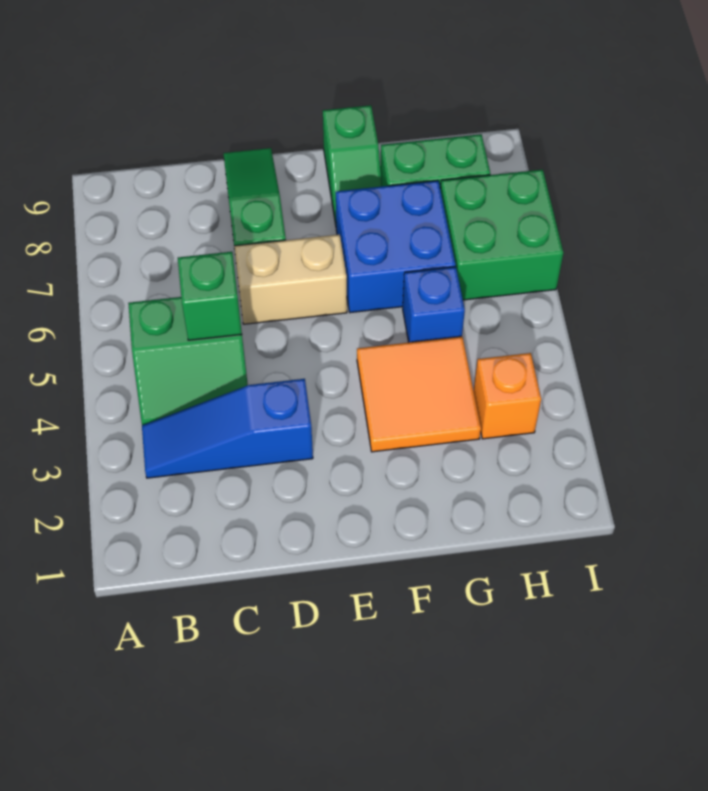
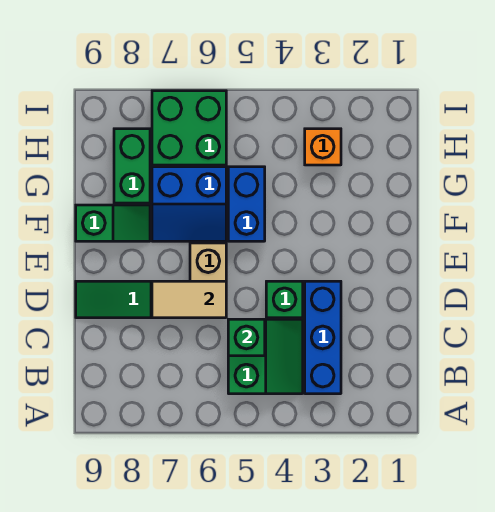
blue slope B3:D3 level 1 top D -> blue brick B3:D3 level 1
none -> green brick D4 level 1
none -> tan tile D6:D7 level 2
orange tile F3:G4 level 1 -> none
blue brick F6:G7 level 1 -> blue slope F6:G7 level 1 top G
blue brick G5 level 1 -> blue brick F5:G5 level 1

